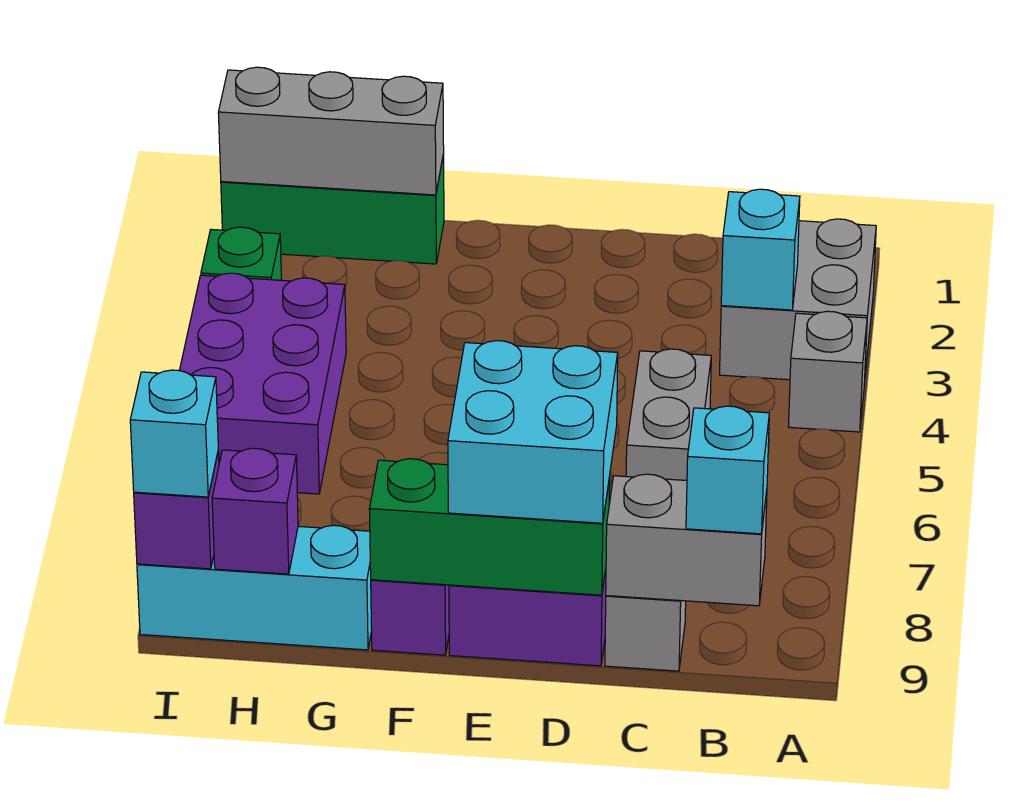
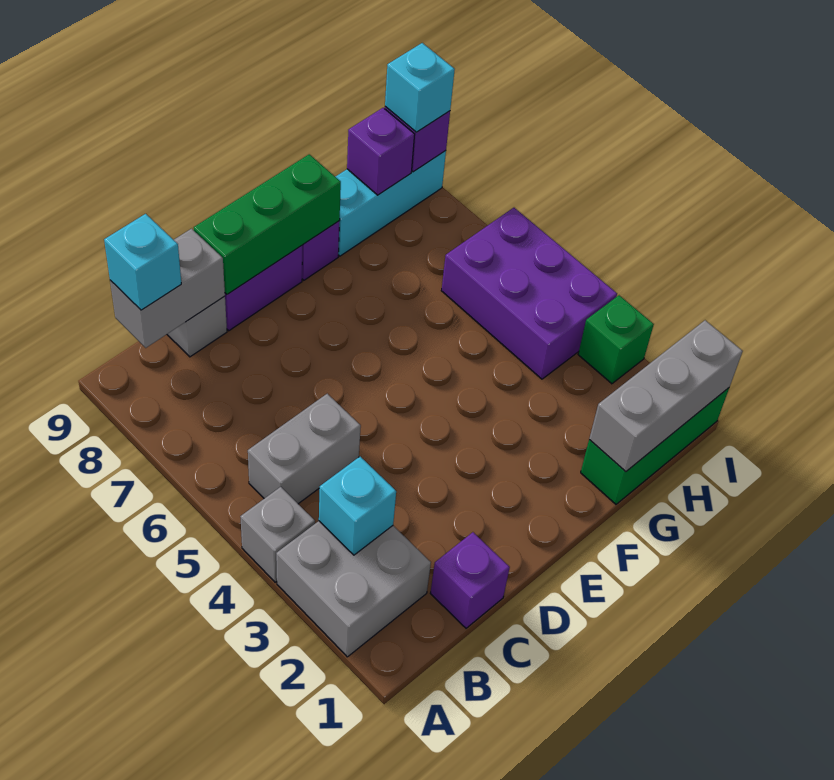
none -> purple brick C1 level 1
grey brick C5:C6 level 1 -> grey brick B5:C5 level 1
cyan brick D8:E9 level 3 -> none

